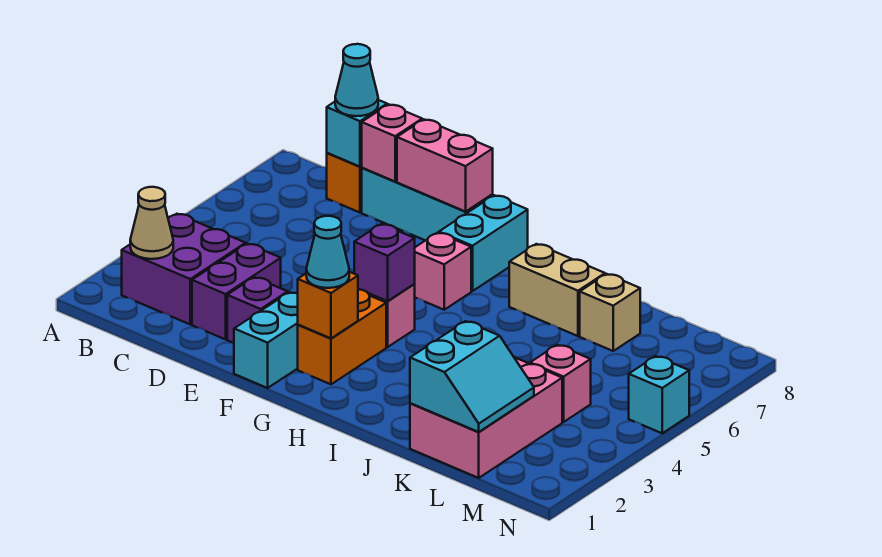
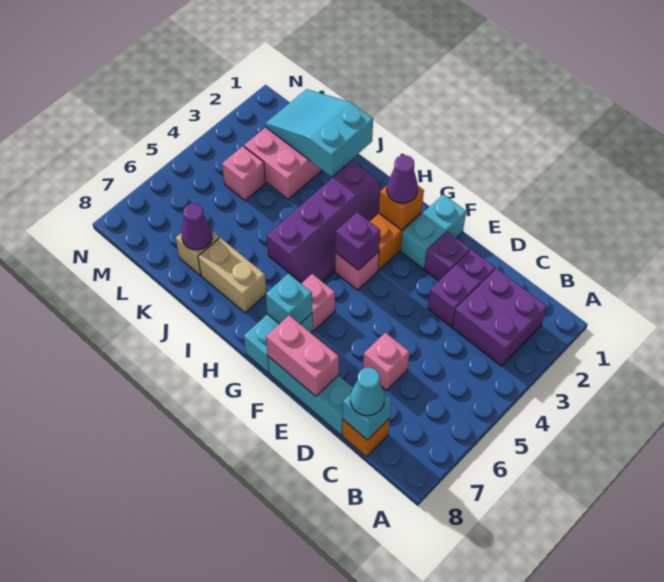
tan cone B2 level 2 -> none
pink brick D8 level 2 -> pink brick D6 level 1
cyan cone G2 level 3 -> purple cone G2 level 3
none -> purple slope H2:I5 level 1 top I
cyan slope K1:L2 level 2 top K -> cyan slope J1:L2 level 2 top J
none -> purple cone K7 level 2
cyan brick N5 level 1 -> cyan brick G7 level 2

